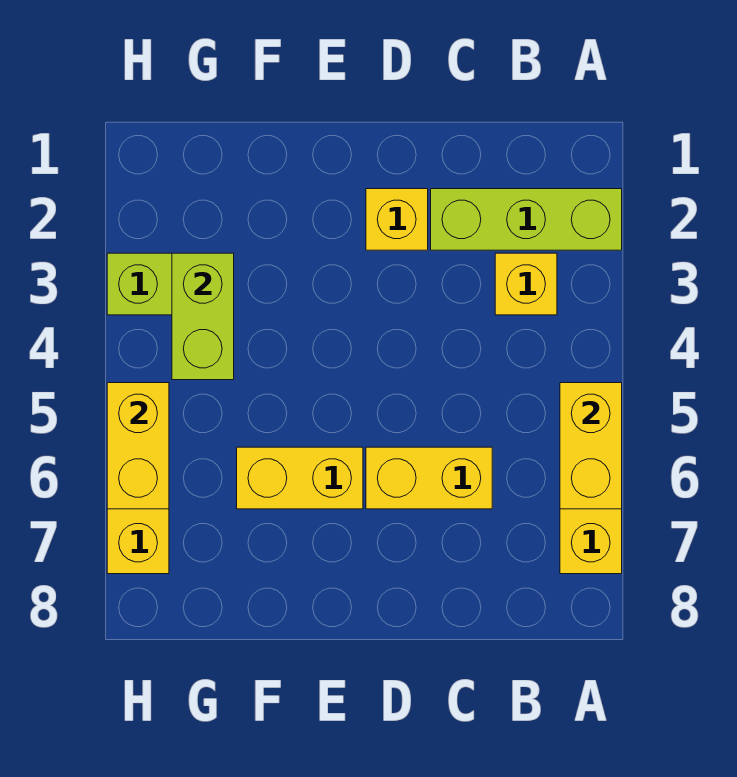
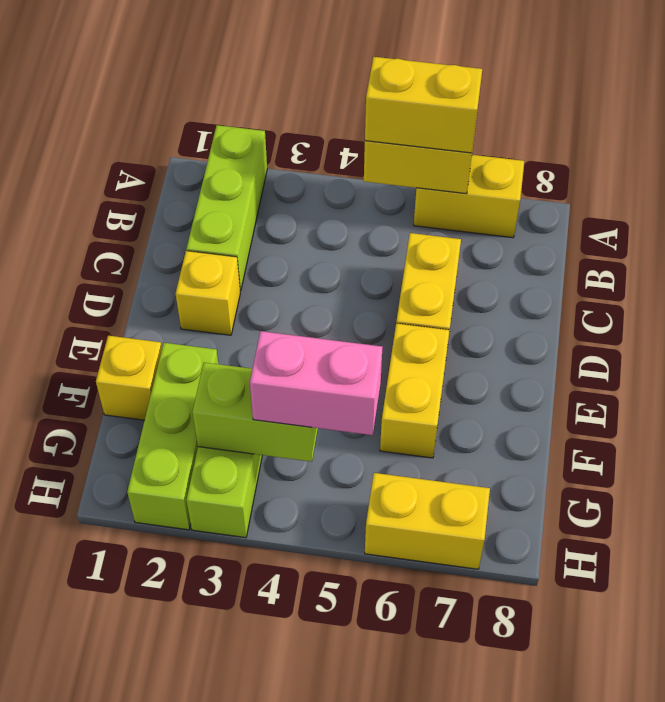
yellow brick B3 level 1 -> yellow brick F1 level 1
none -> lime brick F2:H2 level 1
none -> pink brick G4:G5 level 3
yellow brick H5:H6 level 2 -> yellow brick A5:A6 level 3

